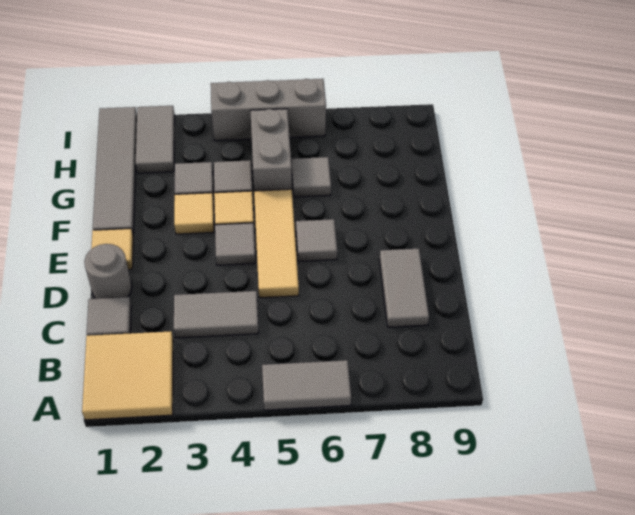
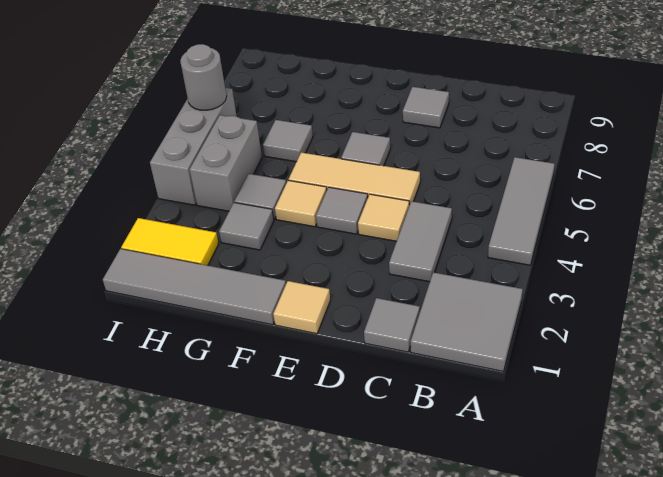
tan tile A1:B2 level 1 -> grey tile A1:B2 level 1
grey tile A5:A6 level 1 -> grey tile A4:A6 level 1
grey tile C8:D8 level 1 -> grey tile D8 level 1
grey round brick D1 level 1 -> grey round brick I6 level 2
tan tile F3 level 1 -> tan tile D4 level 1
grey brick G5:H5 level 1 -> grey brick H4:H5 level 1
grey tile H2:I2 level 1 -> yellow tile H2:I2 level 1

